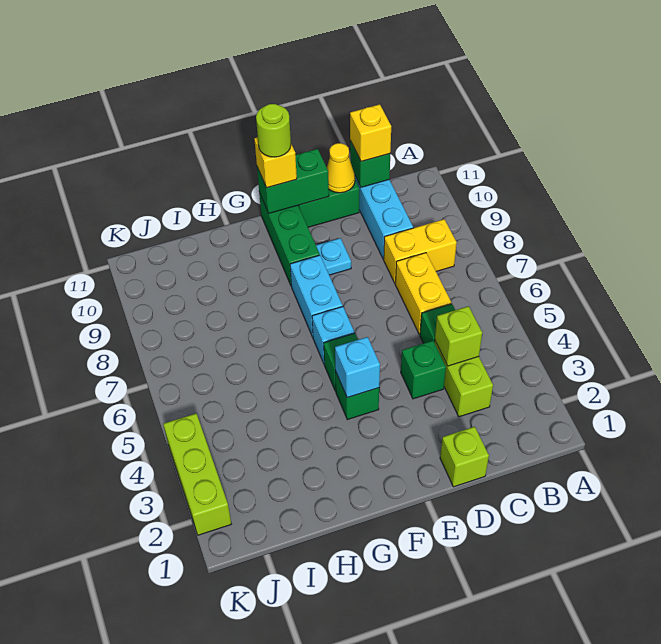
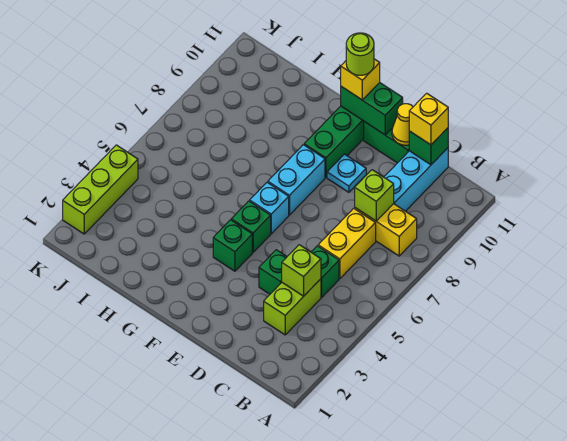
lime brick D1 level 1 -> lime brick C8 level 2
cyan brick F4 level 2 -> none

